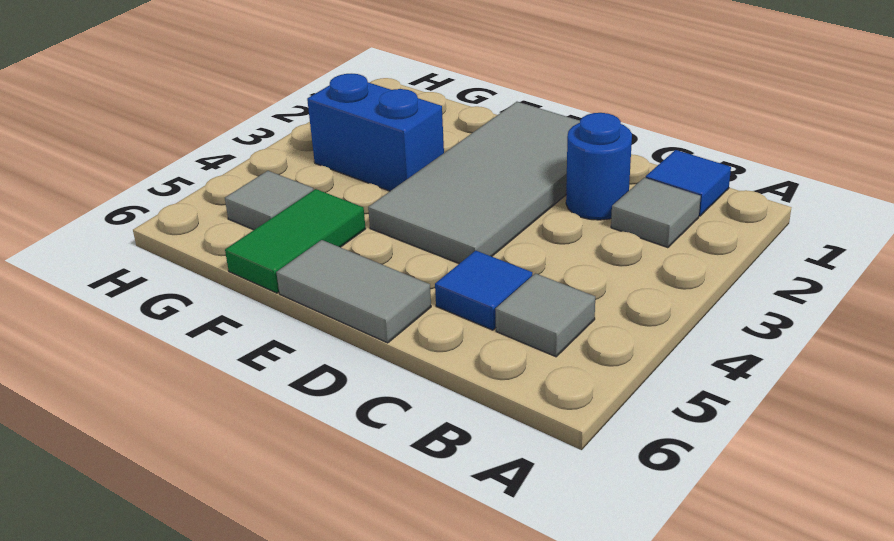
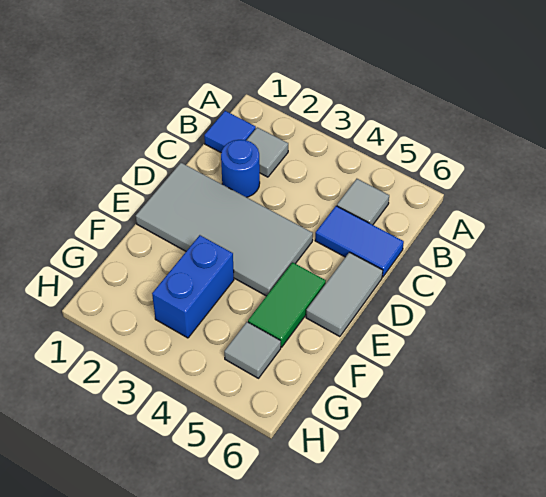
blue tile C5 level 1 -> blue tile C5:C6 level 1
green tile F5:F6 level 1 -> green tile E5:F5 level 1

